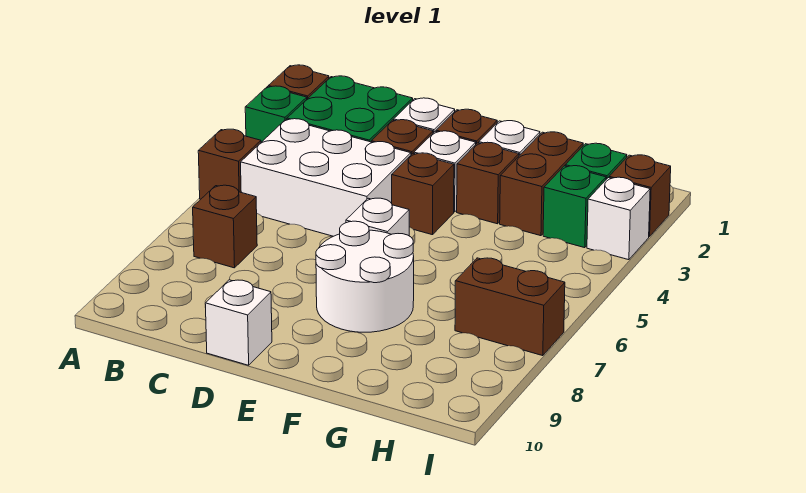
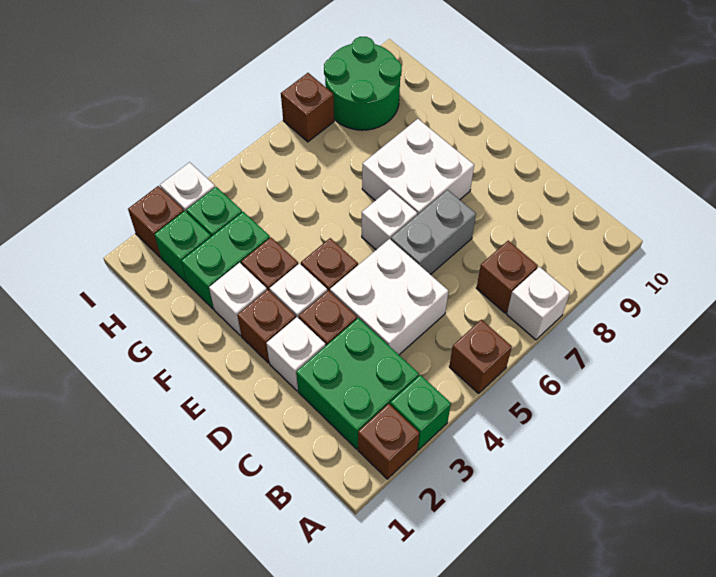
white brick B4:D5 level 1 -> white brick C4:D5 level 1
none -> grey brick D6:D7 level 1
white brick D10 level 1 -> white brick A7 level 1
white round brick E7:F8 level 1 -> white brick E7:F8 level 1
brown brick G2:G3 level 1 -> green brick G2:G3 level 1
brown brick H7:I7 level 1 -> brown brick I7 level 1
none -> green round brick H8:I9 level 1

